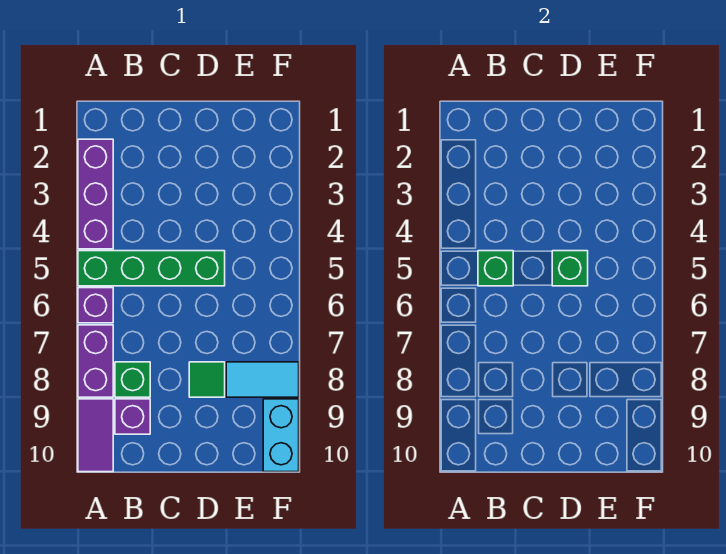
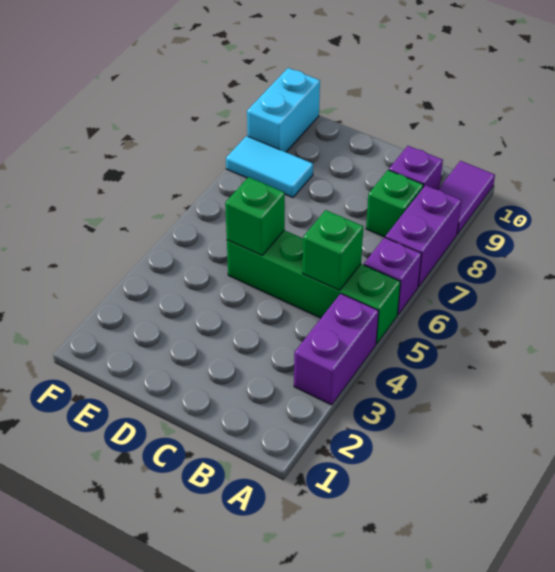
purple brick A2:A4 level 1 -> purple brick A3:A4 level 1
green tile D8 level 1 -> none

